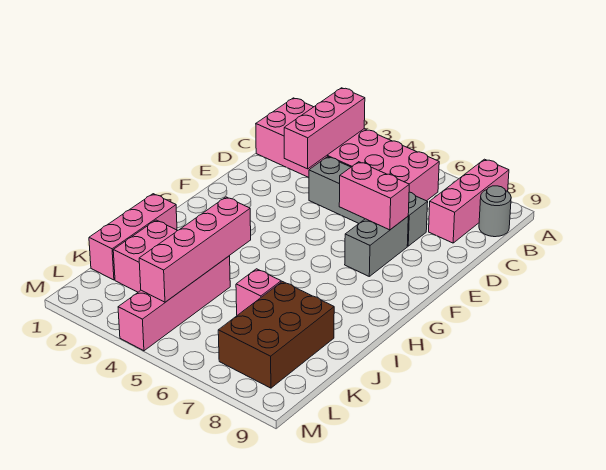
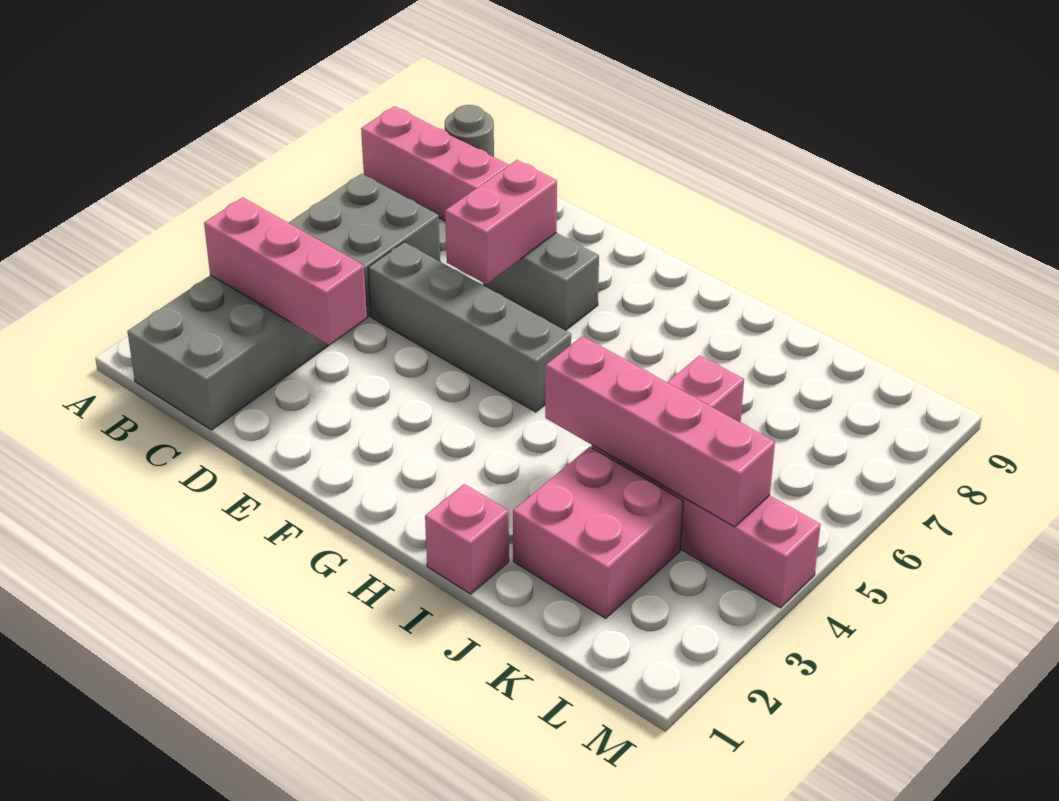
pink brick B1:C6 level 1 -> grey brick B1:C6 level 1
grey brick D4:D7 level 1 -> grey brick D5:G5 level 1
pink brick I1:K1 level 1 -> pink brick I1 level 1
brown brick J7:L8 level 1 -> none

